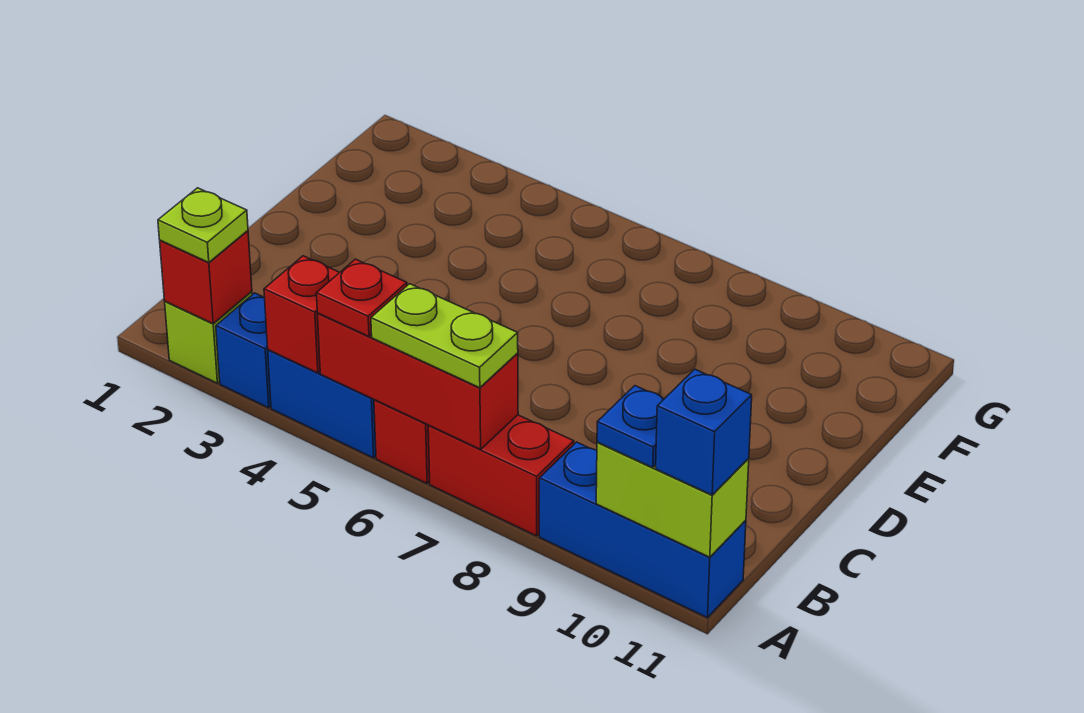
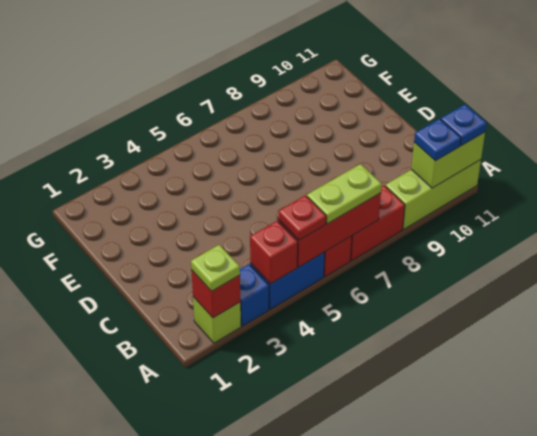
blue brick A9:A11 level 1 -> lime brick A9:A11 level 1
blue brick A11 level 3 -> blue plate A11 level 3

